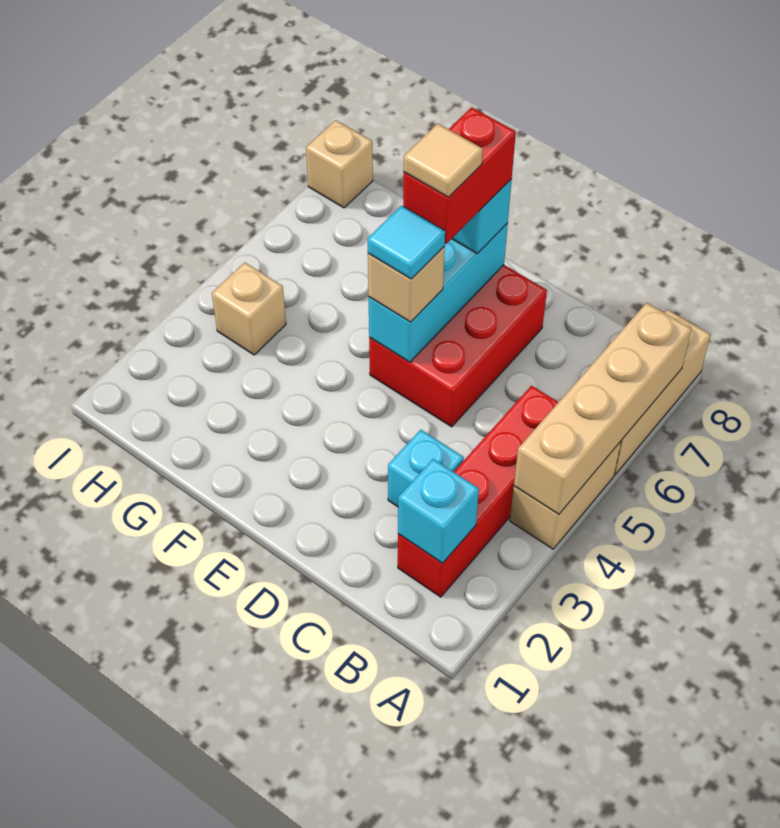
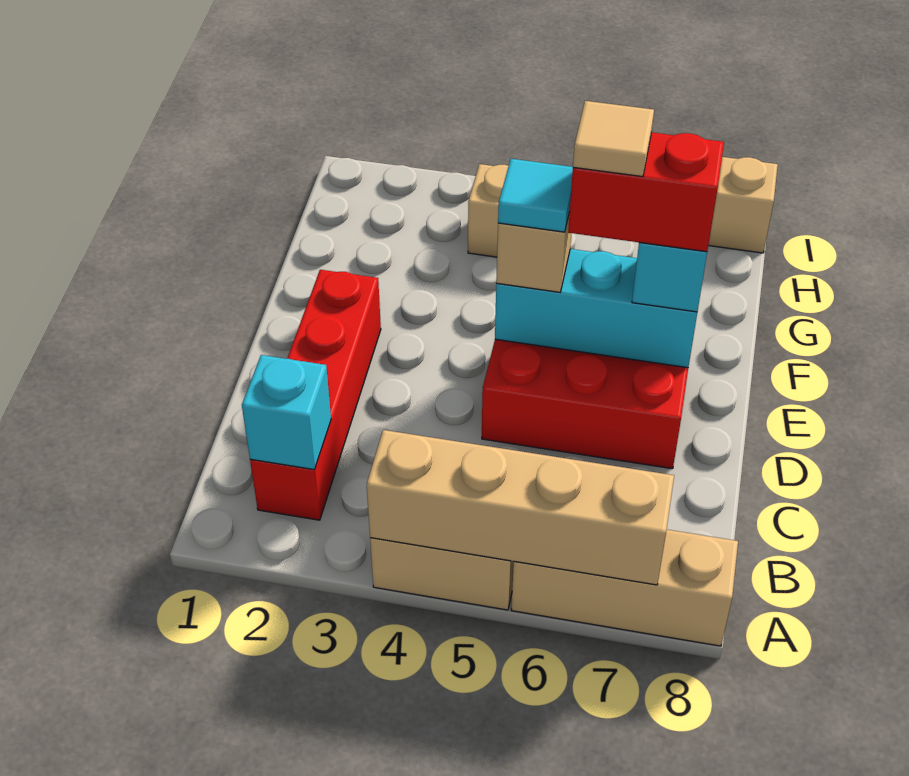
red brick B2:B5 level 1 -> red brick B2:E2 level 1
cyan brick C3 level 1 -> none

